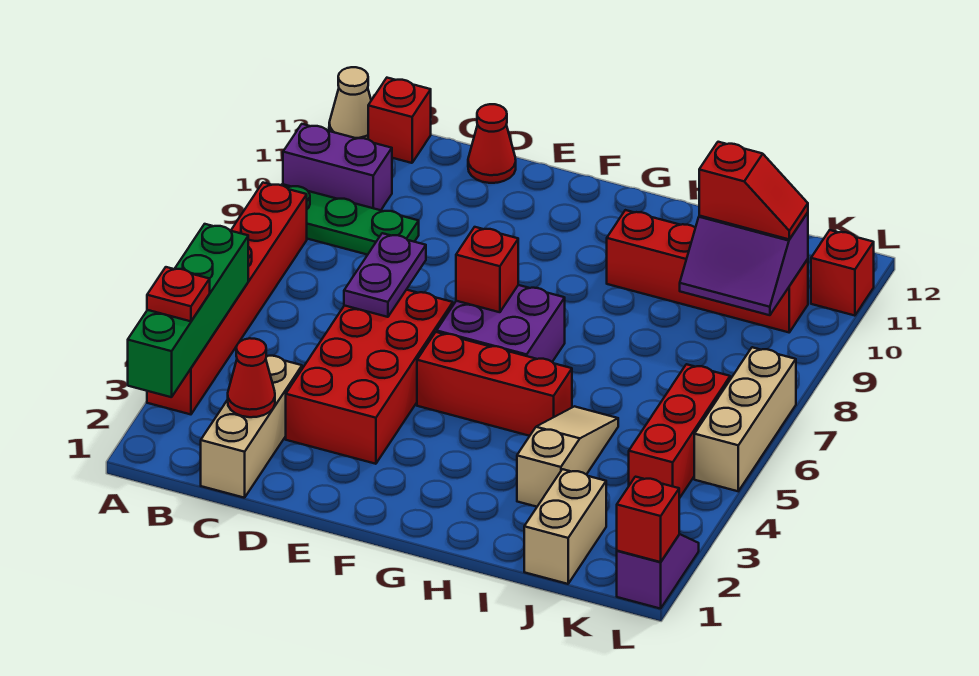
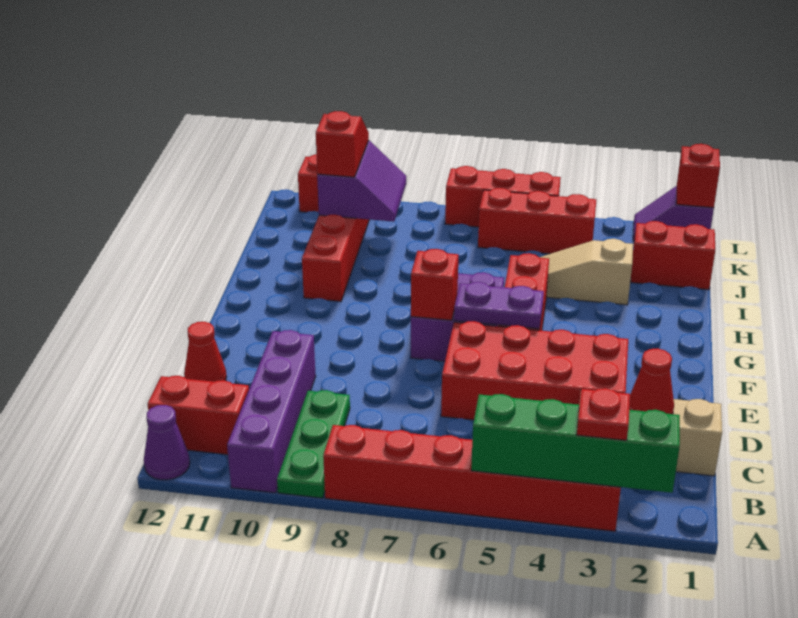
purple brick A10:B10 level 1 -> purple brick A10:D10 level 1
tan cone A12 level 1 -> purple cone A12 level 1
red brick B12 level 1 -> red brick B11:B12 level 1
purple plate D6:D7 level 2 -> purple plate F5:F6 level 2
tan brick J1:J2 level 1 -> red brick J1:J2 level 1
tan brick L5:L7 level 1 -> red brick L5:L7 level 1

